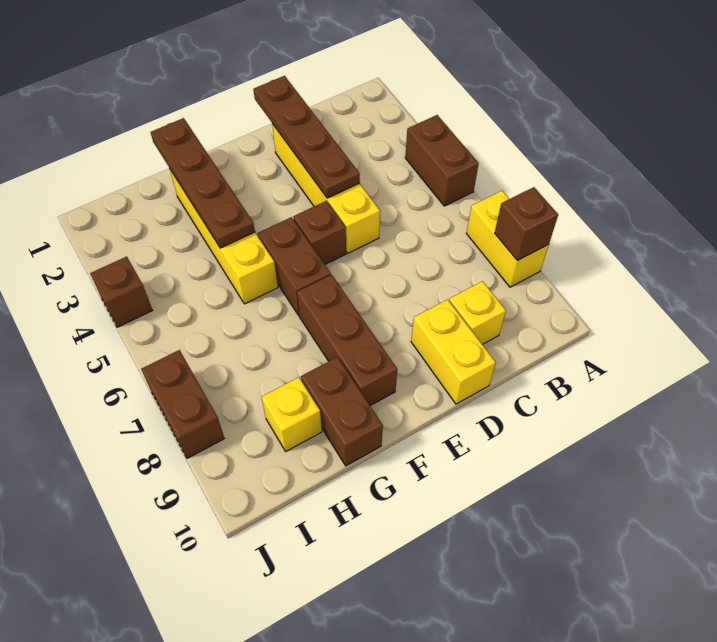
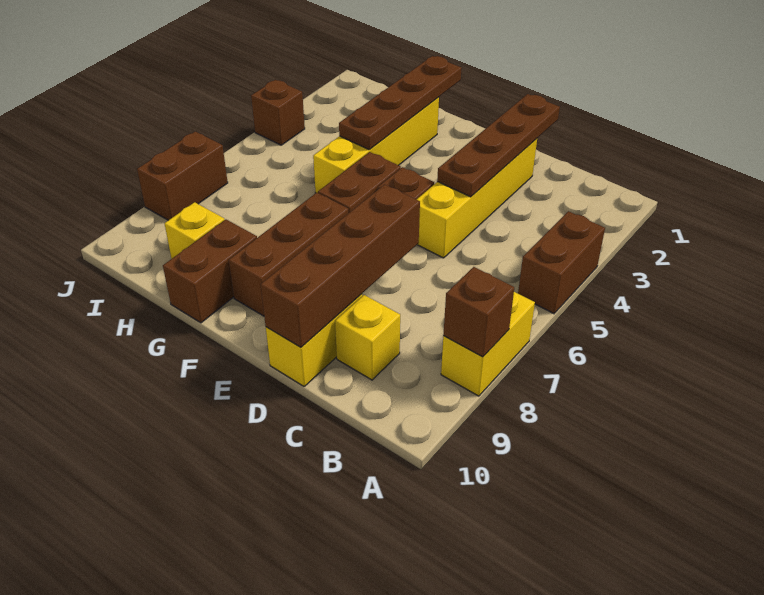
none -> brown brick D7:D10 level 2

